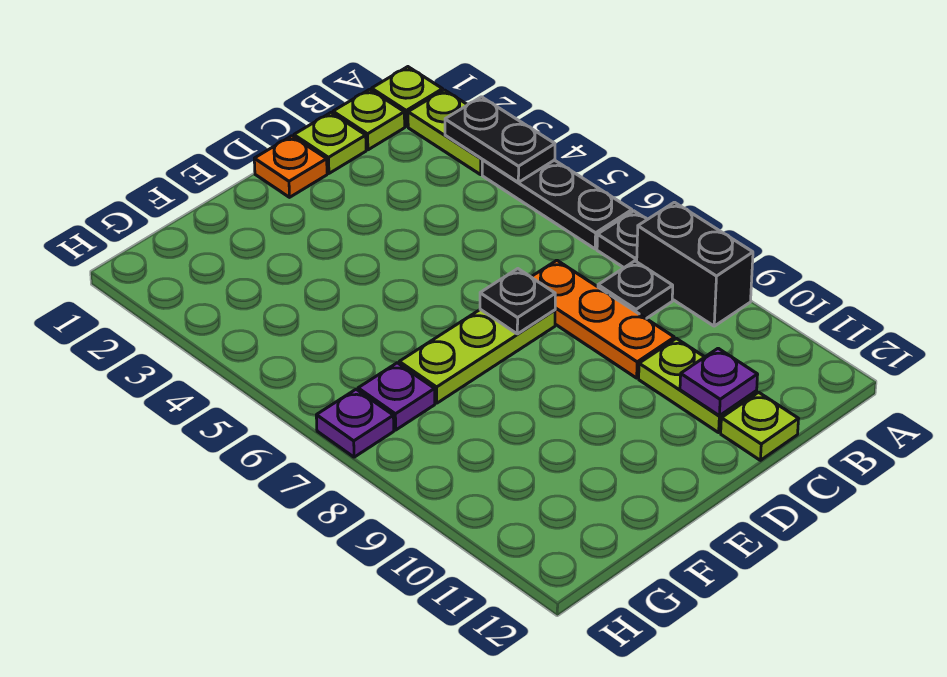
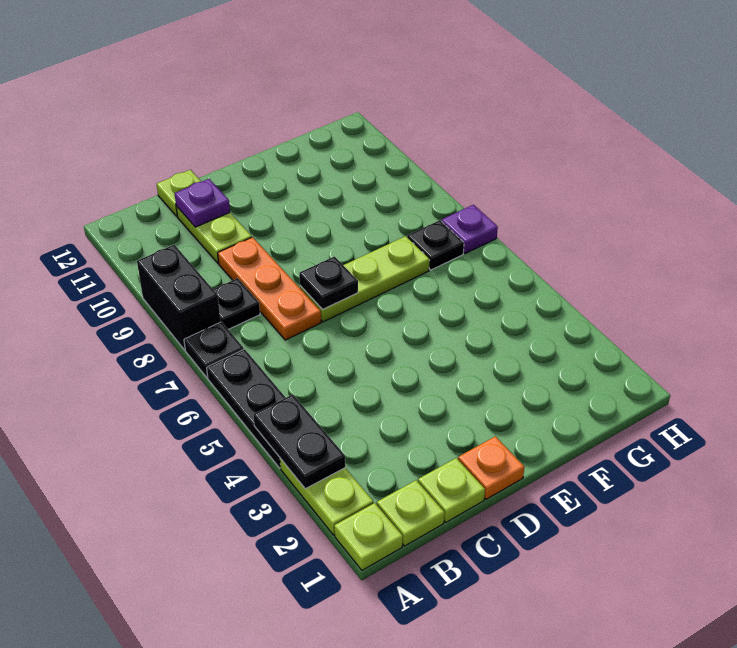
purple plate G7 level 1 -> black plate G7 level 1

